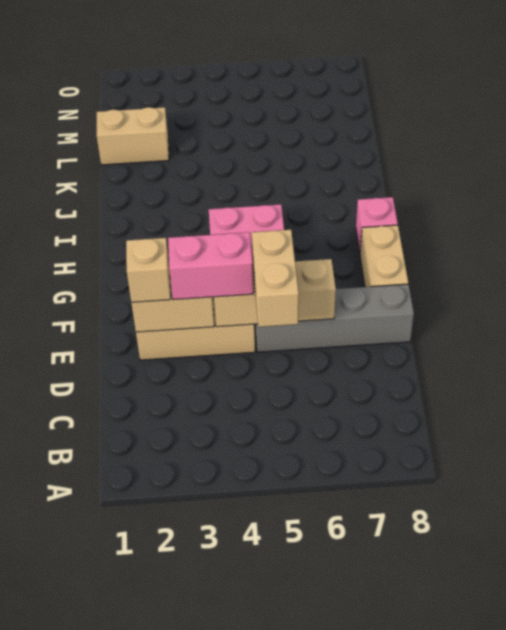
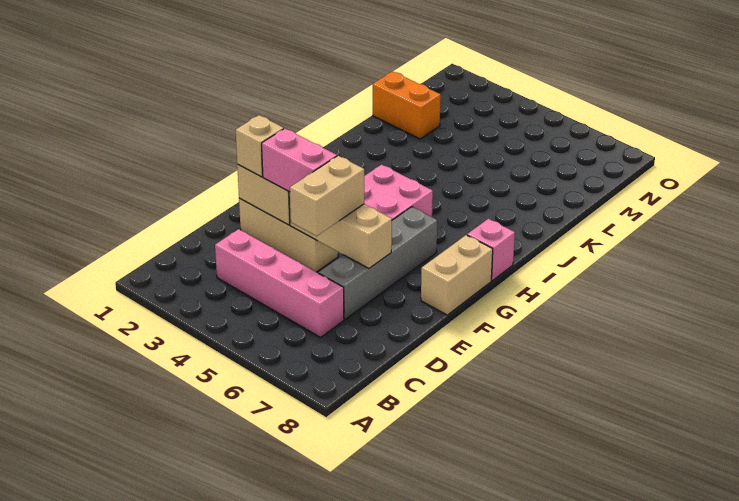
none -> pink brick C3:C6 level 1
grey brick E5:E8 level 1 -> grey brick D6:G6 level 1
tan brick L1:L2 level 1 -> orange brick L1:L2 level 1

